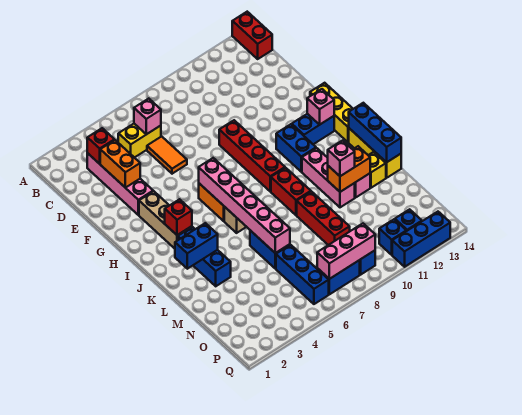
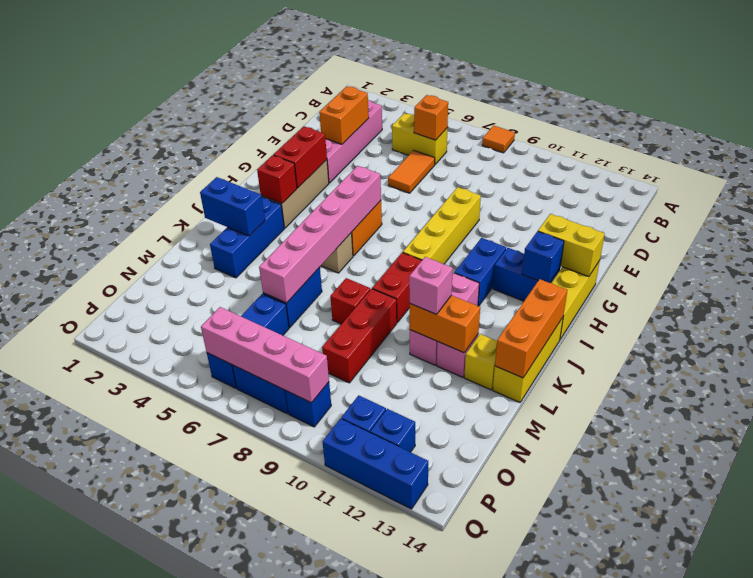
none -> orange tile A8 level 1
red brick A14:B14 level 1 -> red brick G3:H3 level 2
red brick C3 level 2 -> red brick L8 level 1
pink brick C6 level 2 -> orange brick C6 level 2
red brick F9:I9 level 1 -> yellow brick F9:I9 level 1
none -> yellow brick G13:G14 level 2
pink brick H13 level 2 -> blue brick H13 level 2
blue brick J14:L14 level 2 -> orange brick J14:L14 level 2
pink brick P7:P9 level 2 -> pink brick P6:P9 level 2

